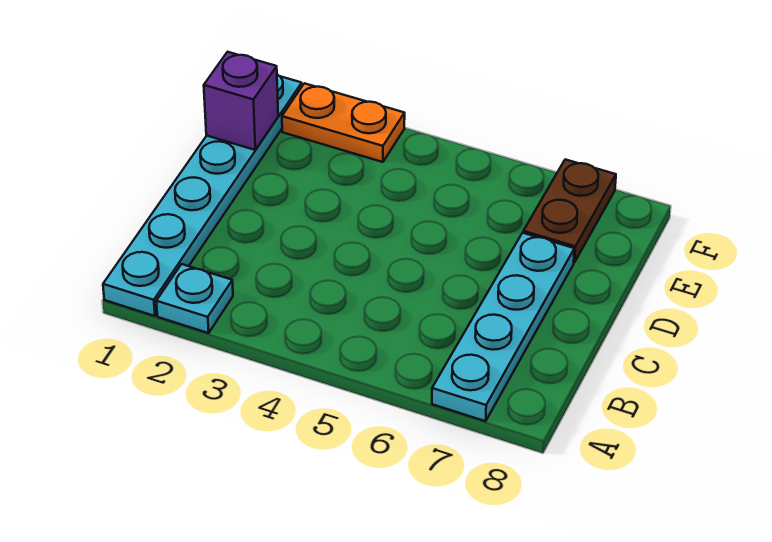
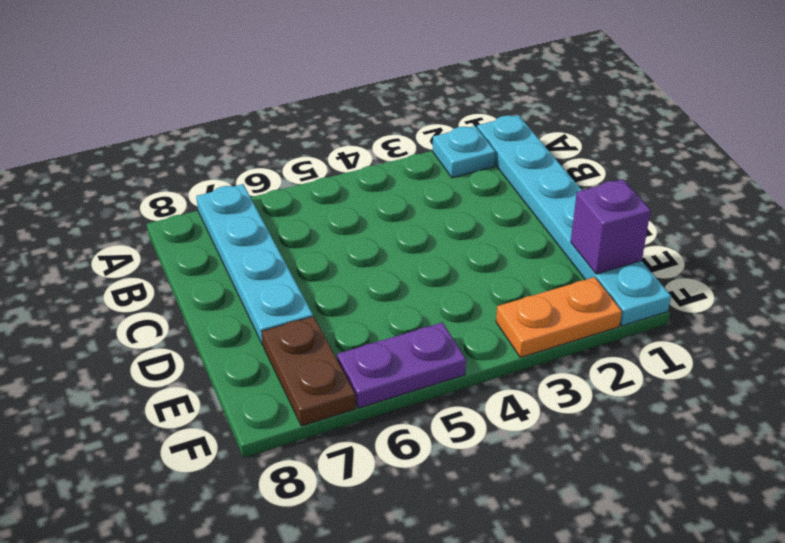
none -> purple plate F5:F6 level 1

